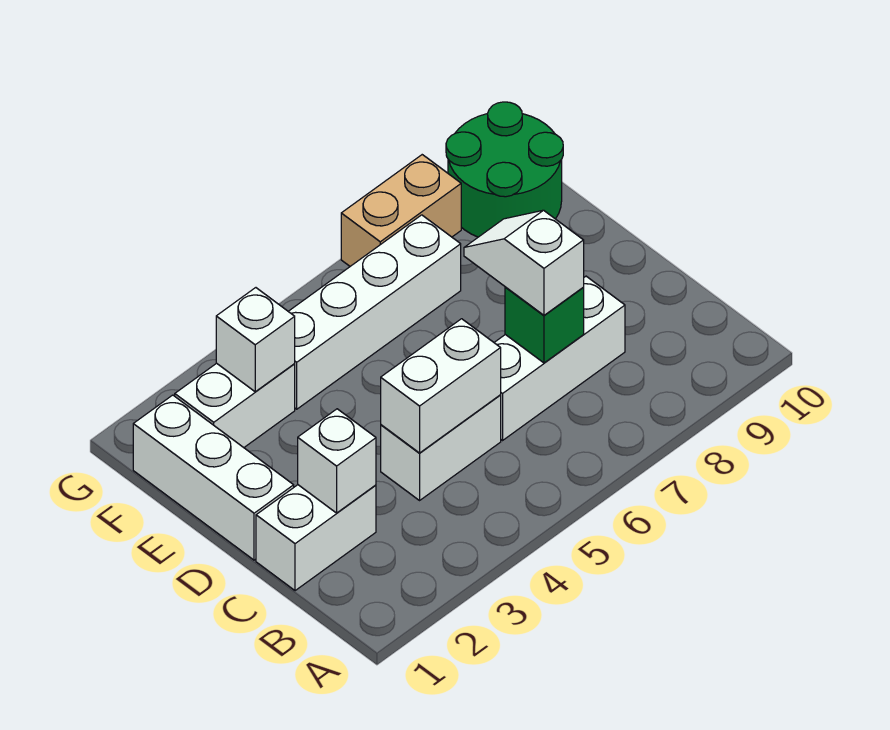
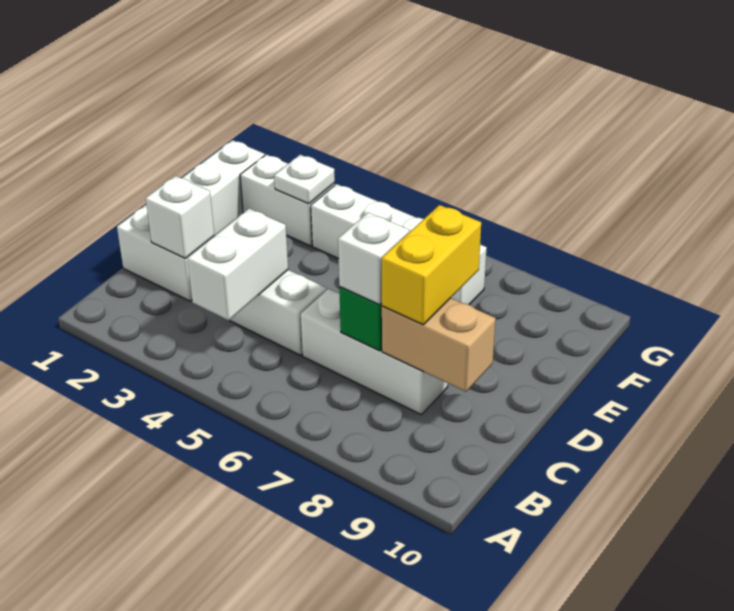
white brick C4:C5 level 2 -> white brick B4:C4 level 2
none -> yellow brick C8:D8 level 3
white brick F3 level 2 -> white plate F3 level 2
green round brick F9:G10 level 1 -> none
tan brick G7:G8 level 1 -> tan brick C8:C9 level 2

